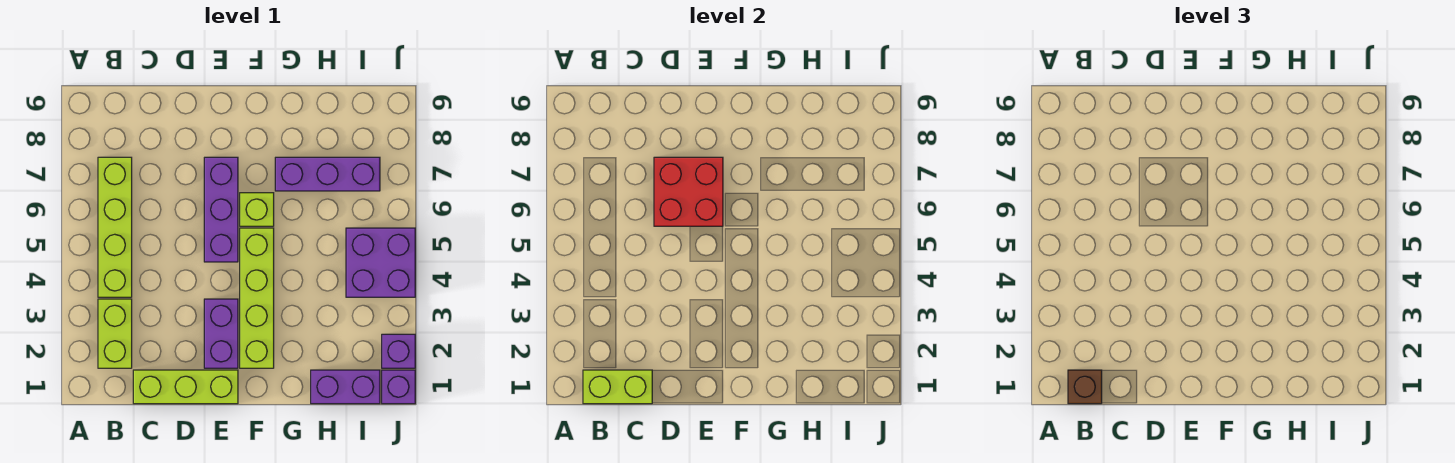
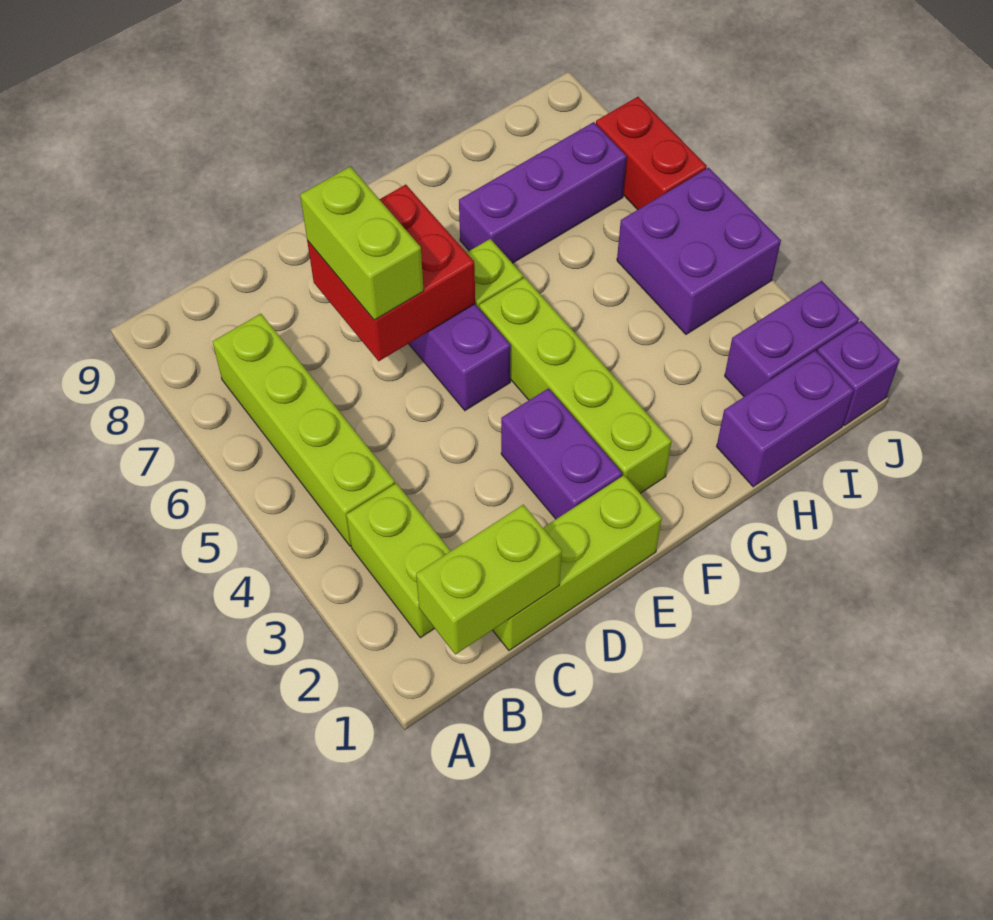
brown brick B1 level 3 -> none
none -> lime brick D6:D7 level 3
purple brick J2 level 1 -> purple brick I2:J2 level 1
none -> red brick J6:J7 level 1

